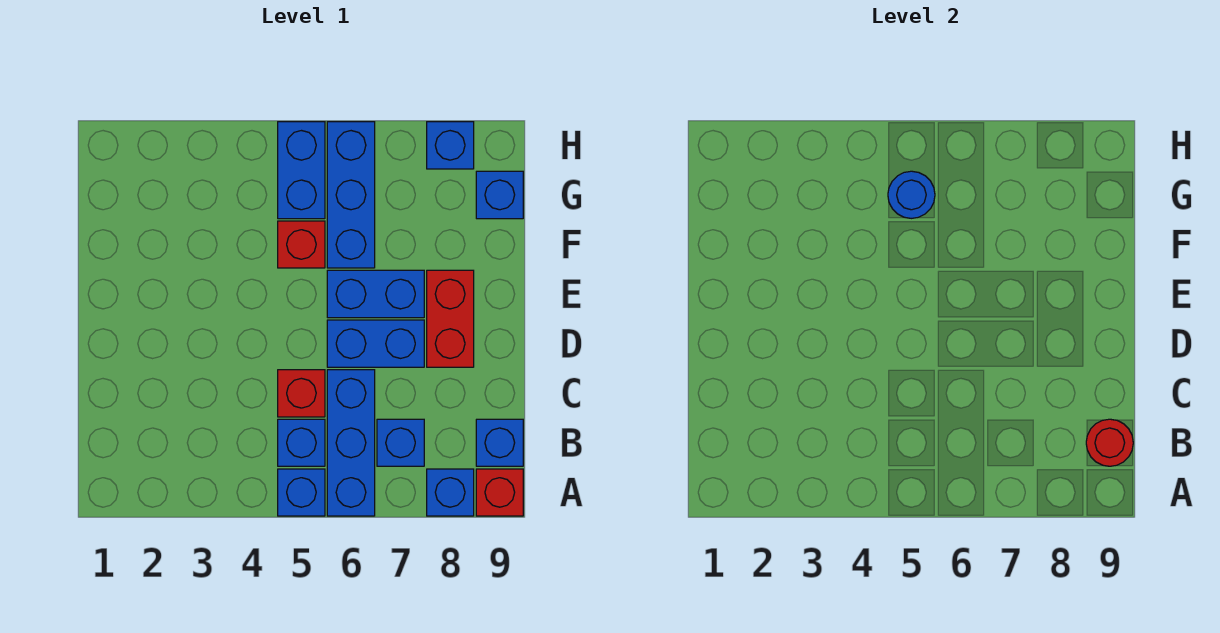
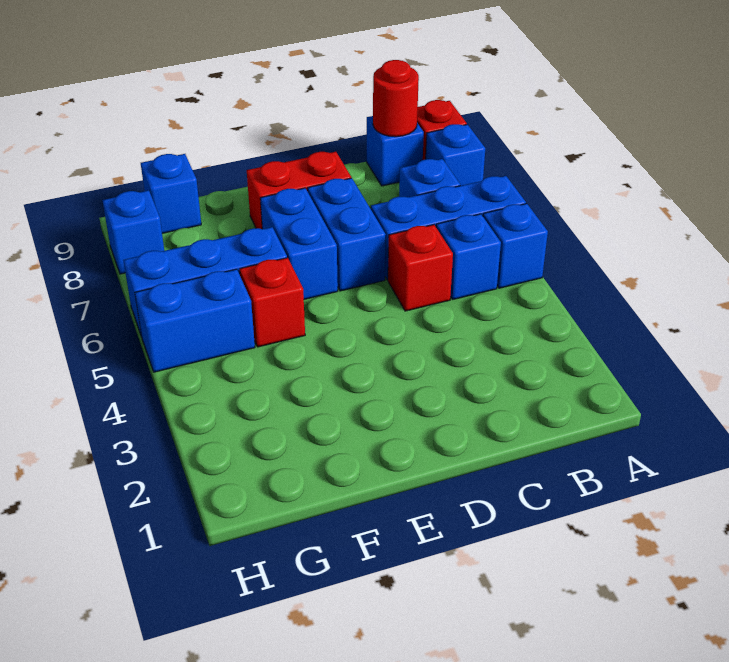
blue round brick G5 level 2 -> none

